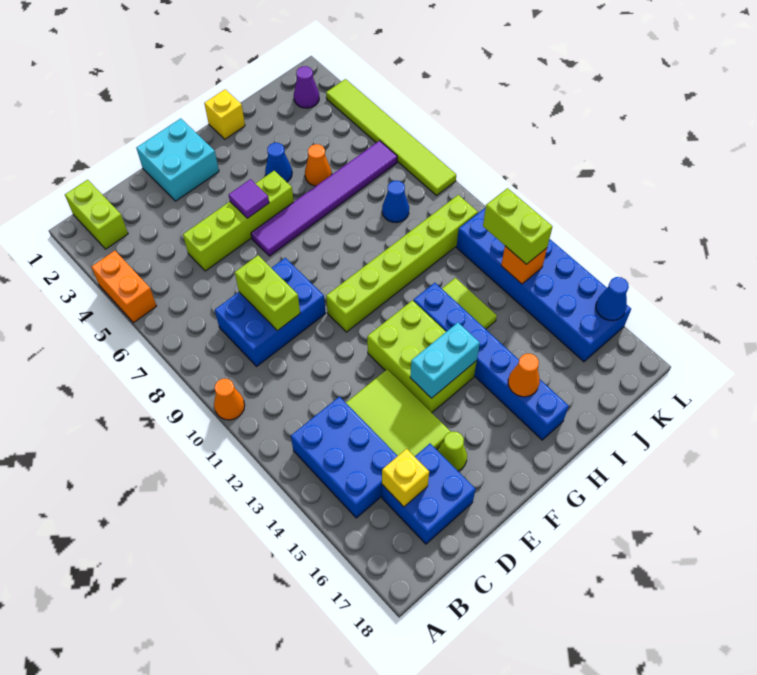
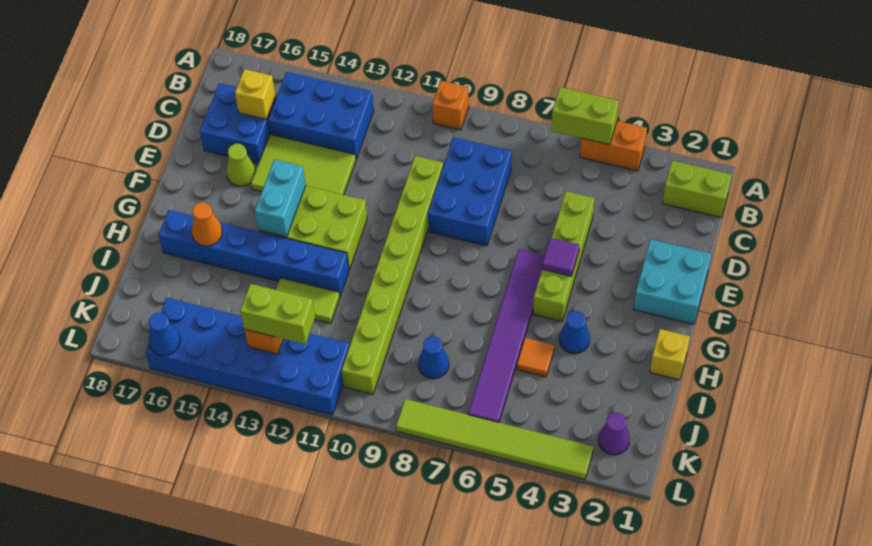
orange cone A10 level 1 -> orange brick A10 level 1
lime brick D8:D9 level 2 -> lime brick A5:A6 level 2
lime brick F10:K10 level 1 -> lime brick D10:K10 level 1
orange cone I5 level 1 -> orange tile I5 level 1

